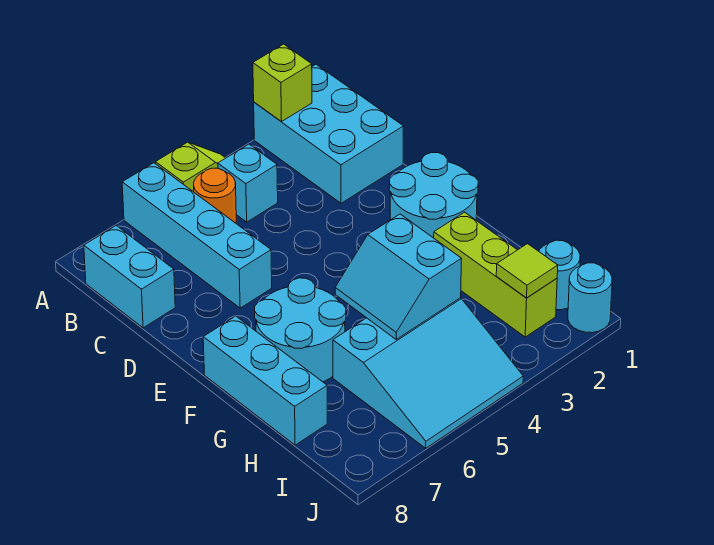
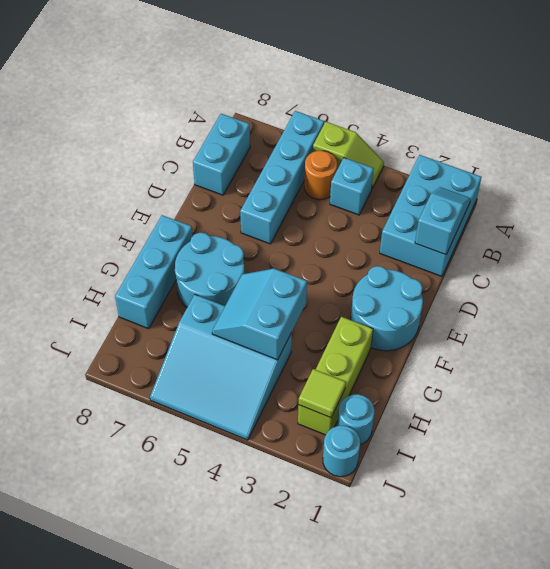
lime brick A2 level 2 -> none
none -> cyan slope B1:C1 level 2 top C

